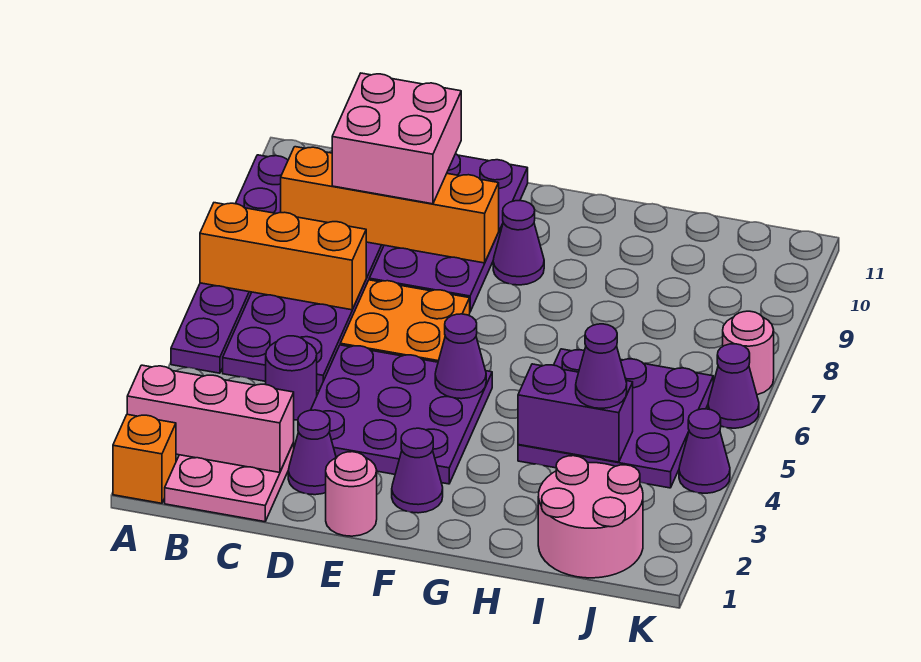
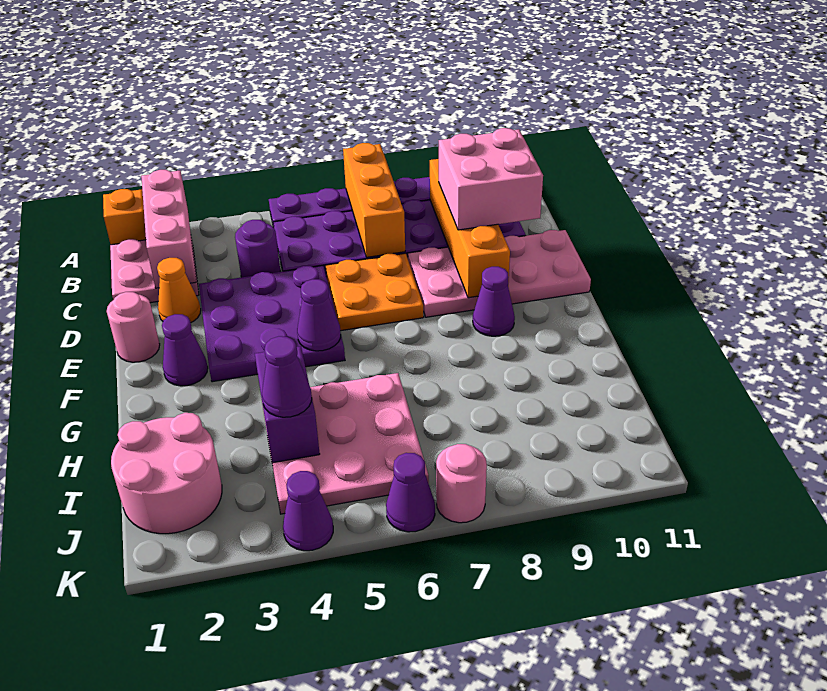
purple cone D2 level 1 -> orange cone D2 level 1
purple plate D8:E11 level 1 -> pink plate D8:E11 level 1
purple plate H4:J6 level 1 -> pink plate H4:J6 level 1

